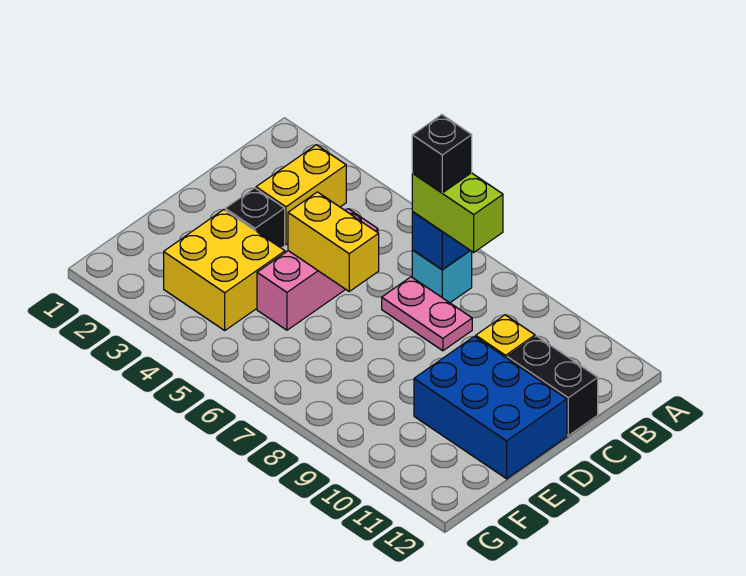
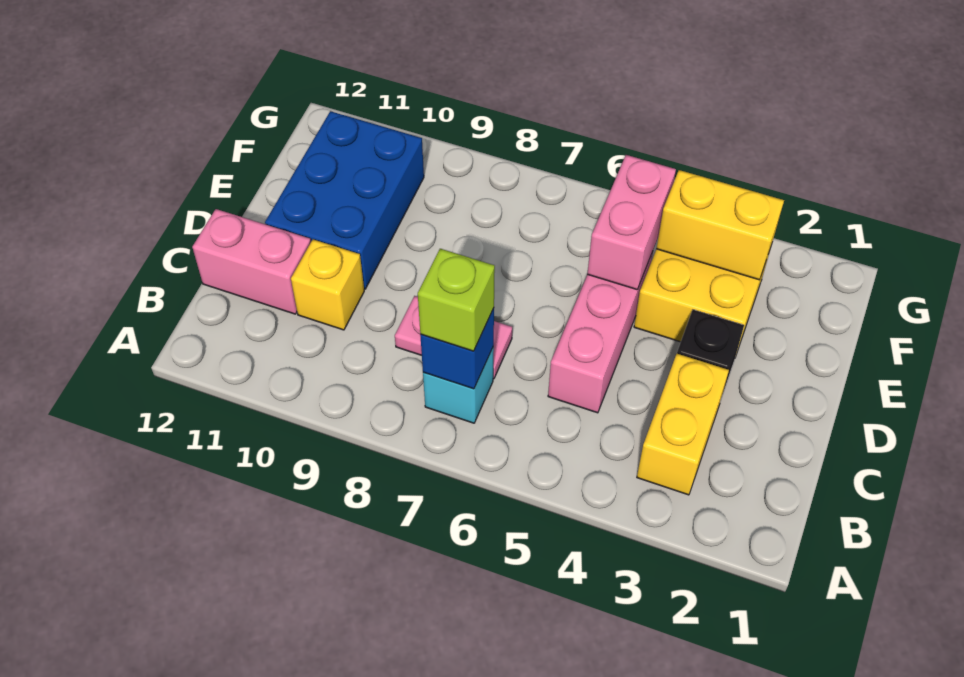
lime brick B7:B8 level 3 -> lime brick B7 level 3
black brick B7 level 4 -> none
black brick C11:C12 level 1 -> pink brick C11:C12 level 1
yellow brick D5:D6 level 2 -> yellow brick F3:F4 level 2
blue brick D10:E12 level 1 -> blue brick D10:F11 level 1
none -> pink brick E5:F5 level 2

